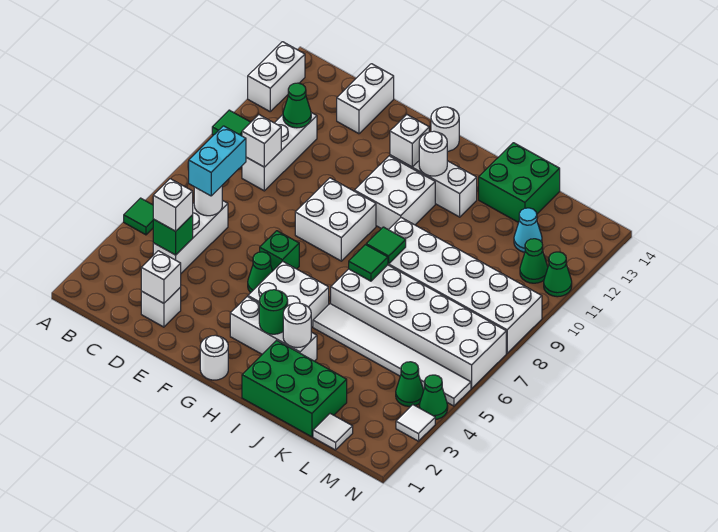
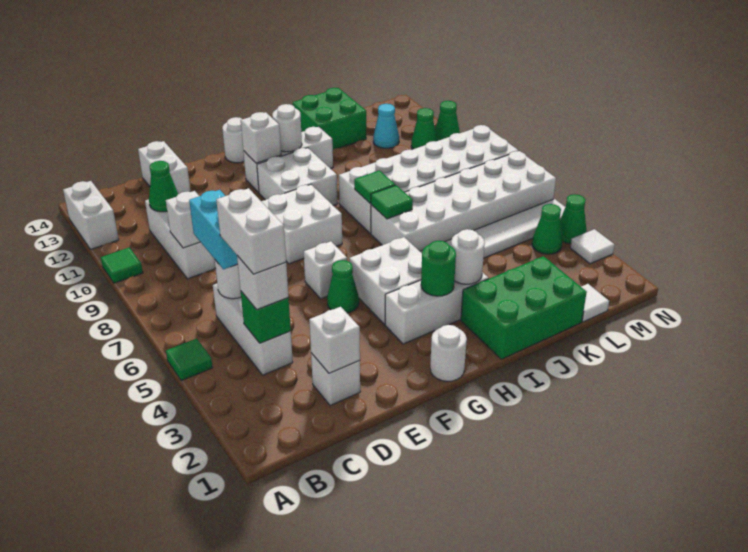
none -> white brick C4:C5 level 4
green brick F6 level 1 -> white brick F6 level 1

